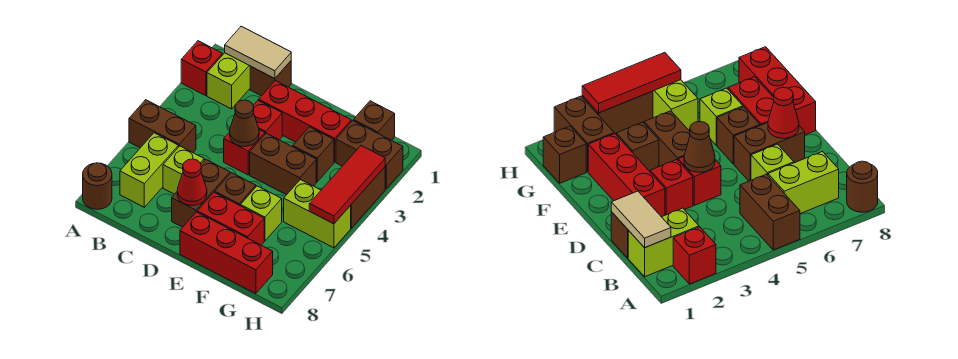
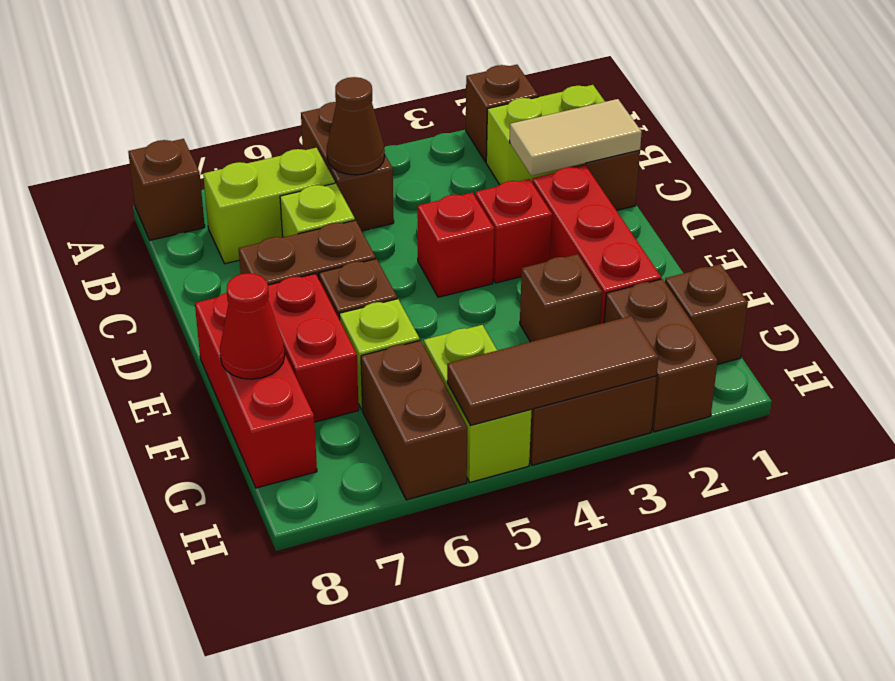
red brick A2 level 1 -> brown brick A2 level 1
brown round brick A8 level 1 -> brown brick A8 level 1
tan tile B1:C1 level 2 -> tan tile C1:C2 level 2
brown cone D4 level 2 -> brown cone B5 level 2
red cone D7 level 2 -> red cone F8 level 2
brown brick E4:F4 level 1 -> brown brick G6:H6 level 1
red tile H3:H5 level 2 -> brown tile H3:H5 level 2

